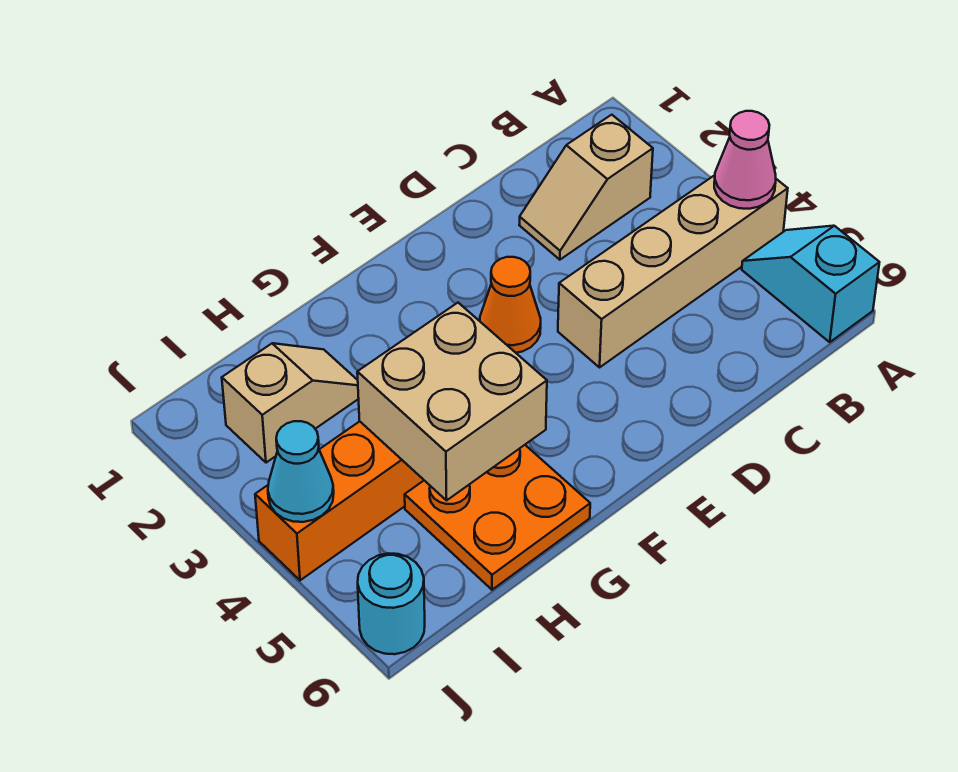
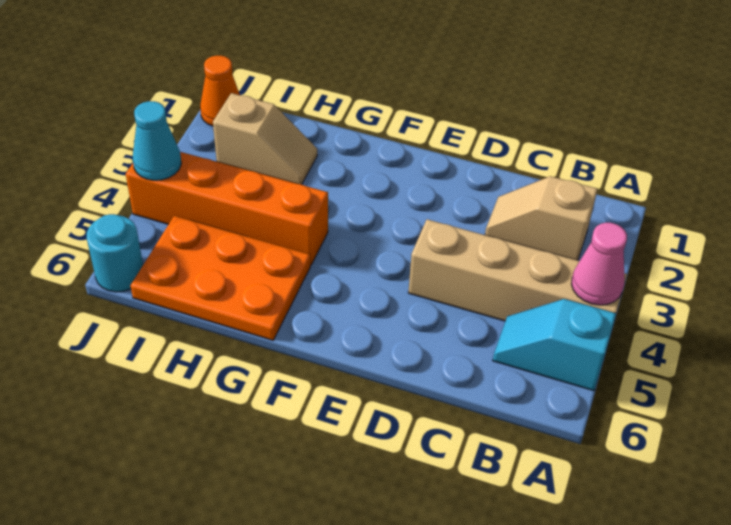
cyan slope A5:A6 level 1 top 6 -> cyan slope A5:B5 level 1 top A
orange cone E3 level 1 -> orange cone J1 level 1
tan brick G4:H5 level 2 -> none
orange plate G5:H6 level 1 -> orange plate G5:I6 level 1

